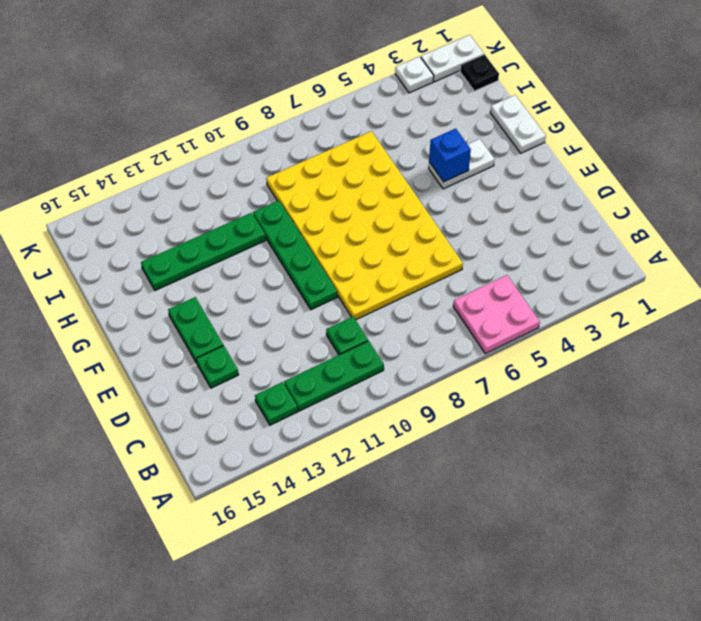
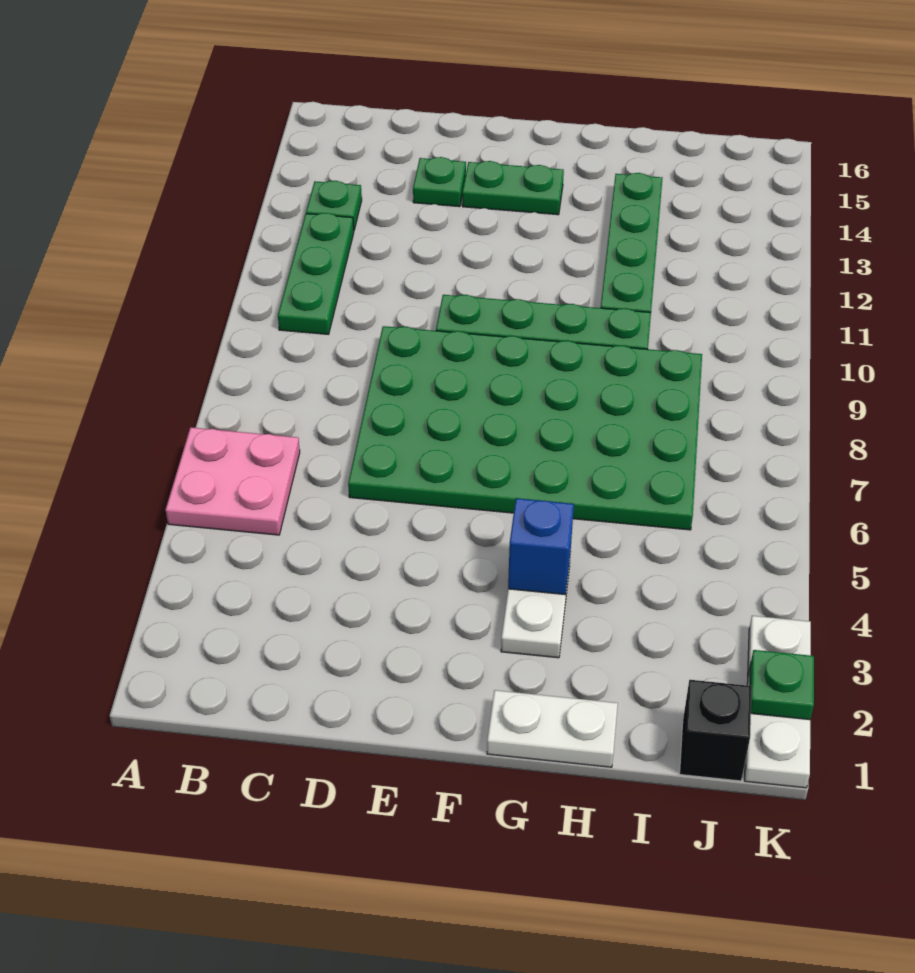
green plate C10 level 1 -> green plate K2 level 2
yellow plate D6:I9 level 1 -> green plate D6:I9 level 1
black plate J1 level 1 -> black brick J1 level 1

